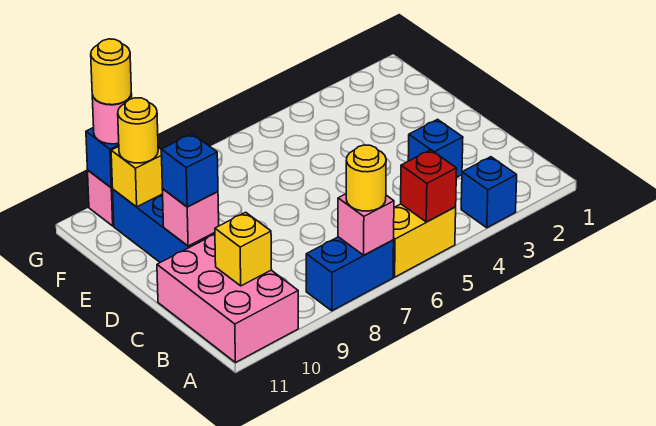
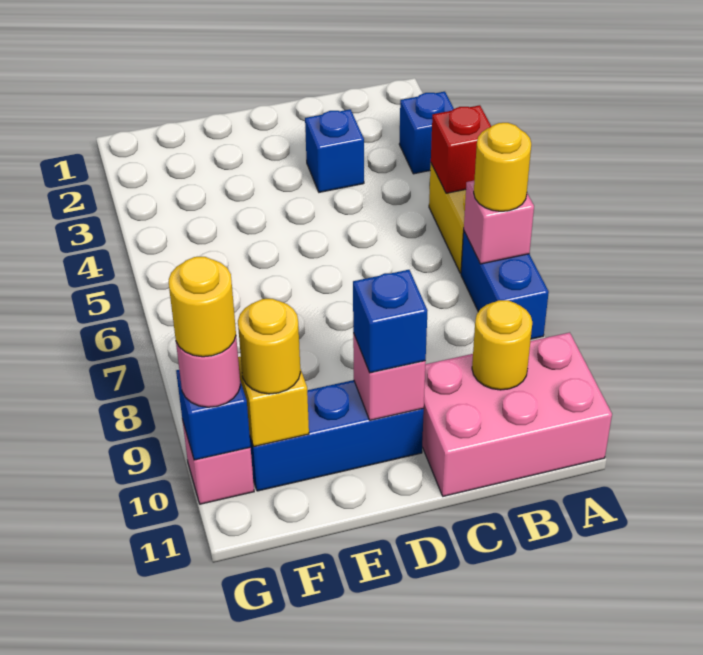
yellow brick B10 level 2 -> yellow round brick B10 level 2

